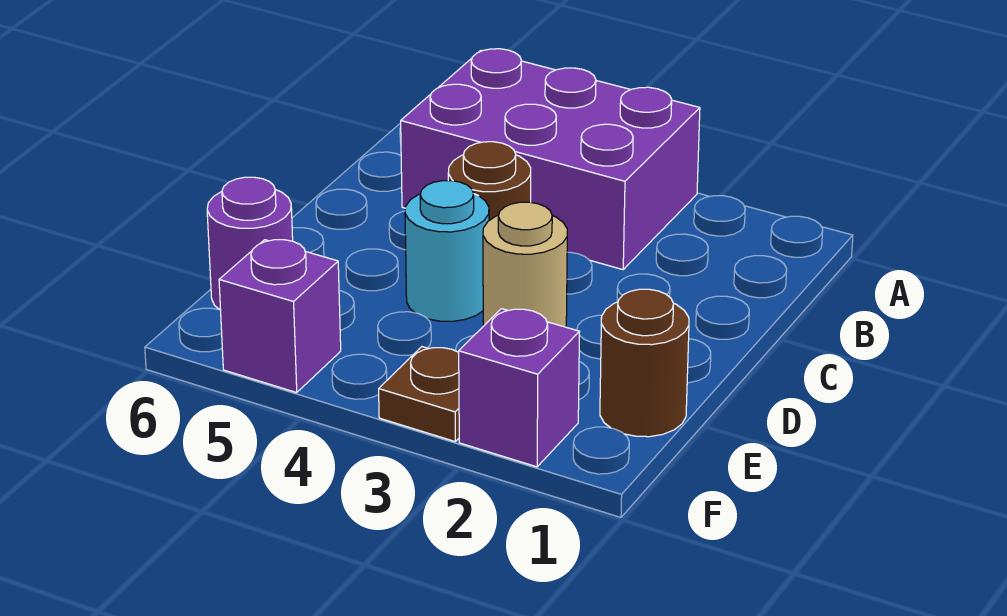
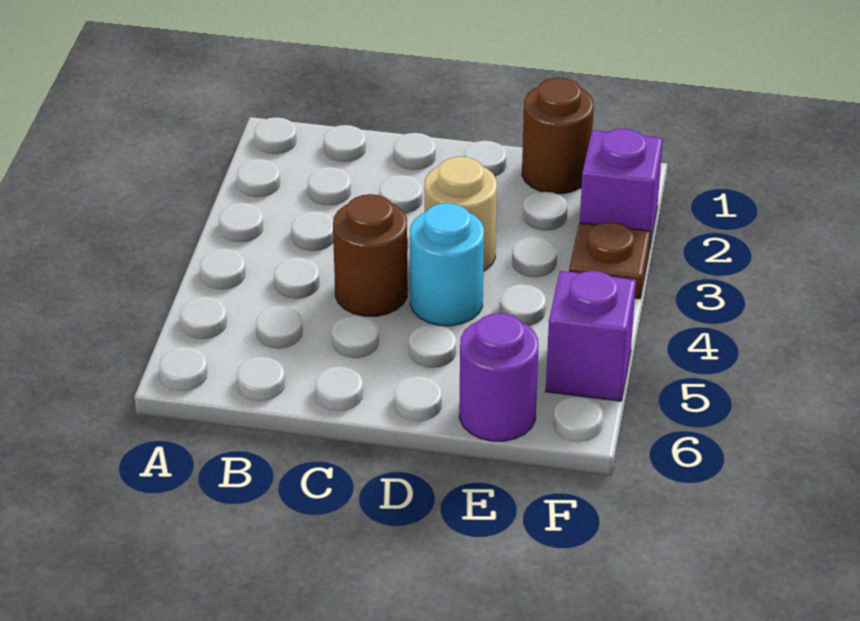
purple brick A3:B5 level 1 -> none

